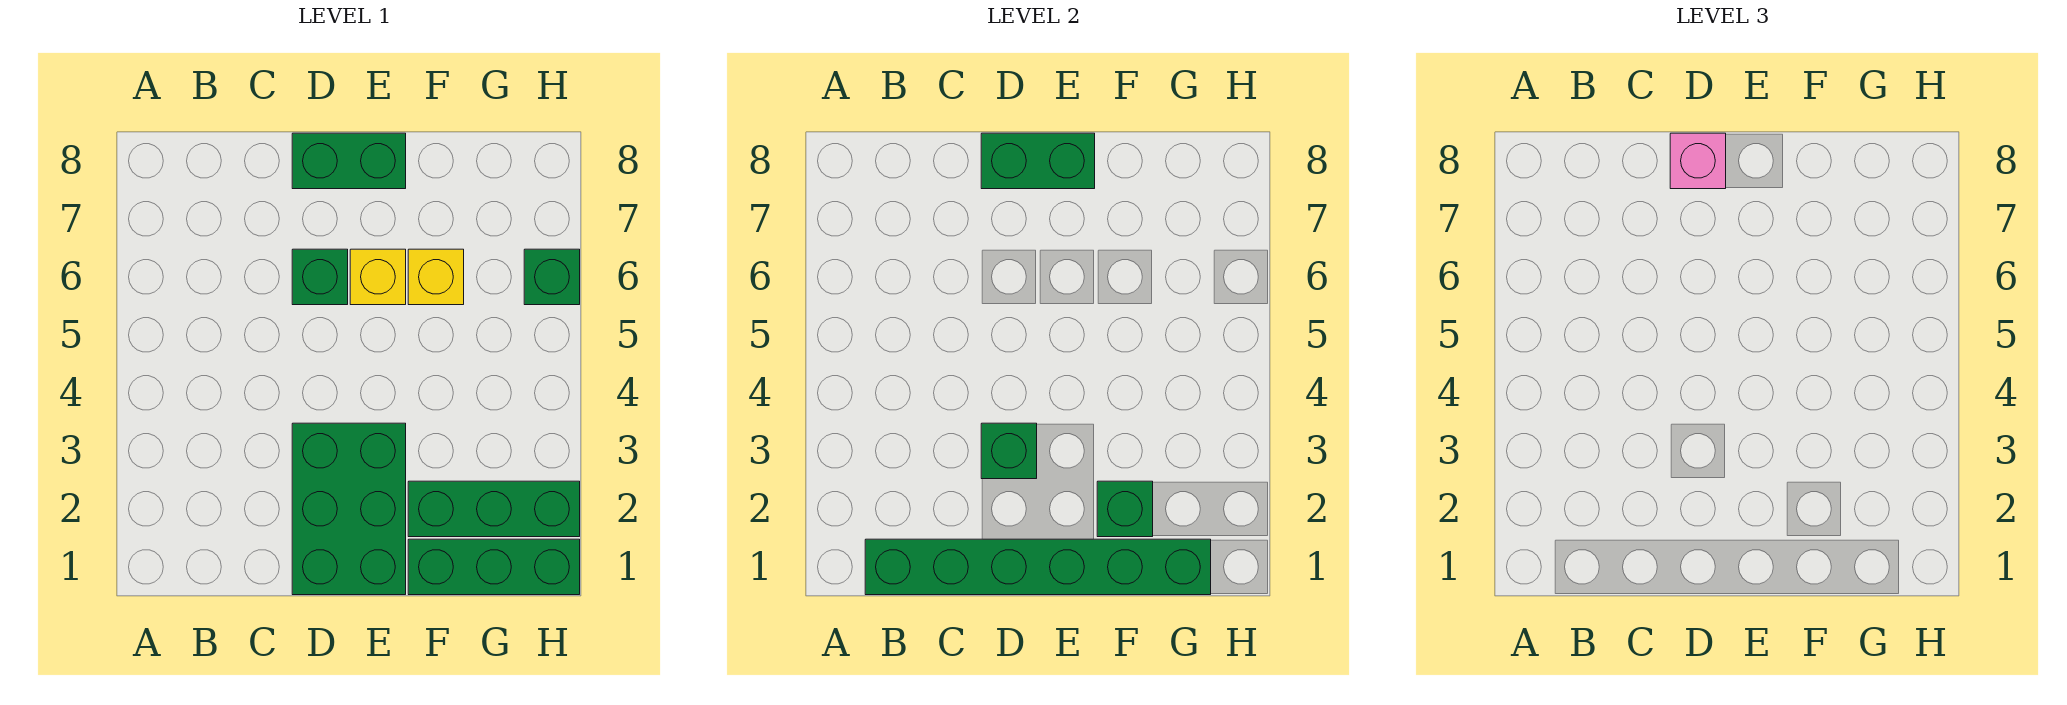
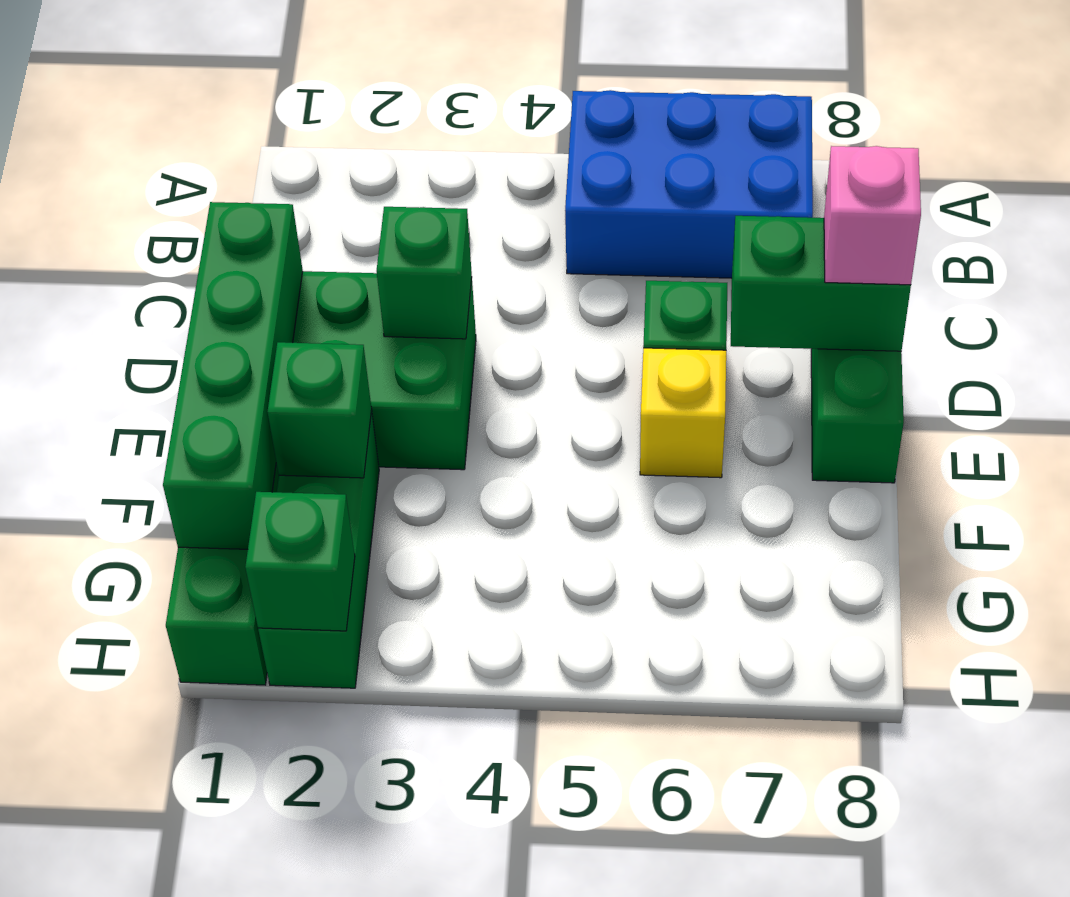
none -> blue brick A5:B7 level 1
green brick B1:G1 level 2 -> green brick D1:G1 level 2
green brick D8:E8 level 2 -> green brick D7:D8 level 2
yellow brick F6 level 1 -> none
green brick H6 level 1 -> green brick H2 level 2

